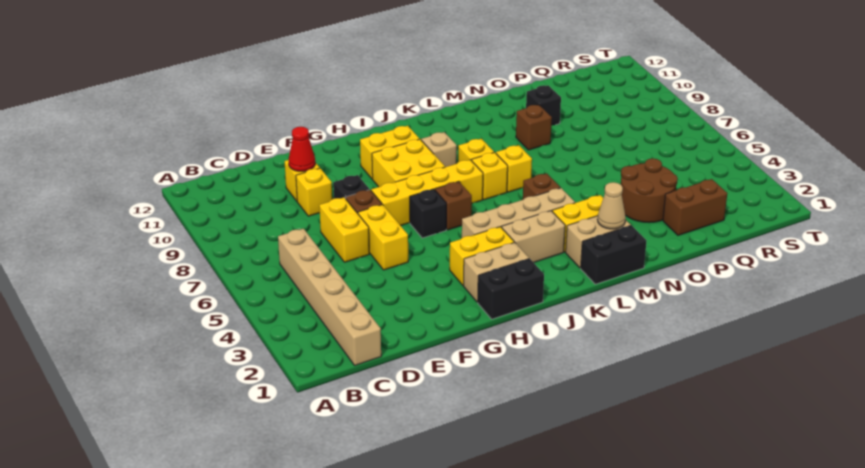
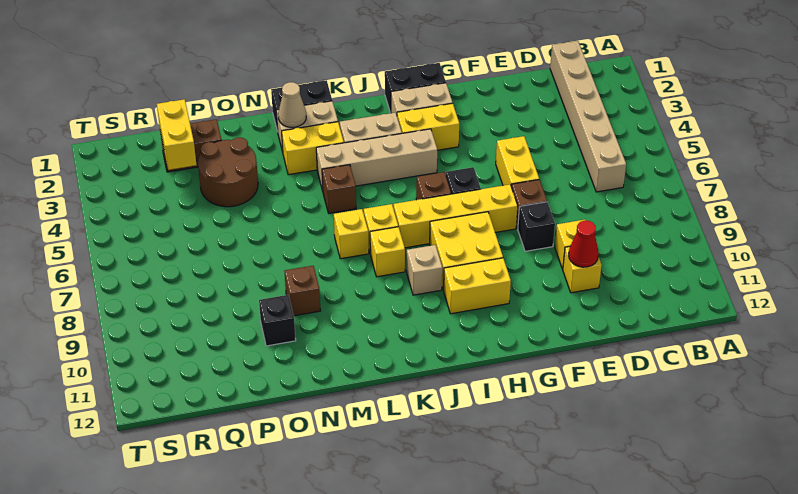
yellow brick E6:E7 level 1 -> yellow brick Q2:Q3 level 2

